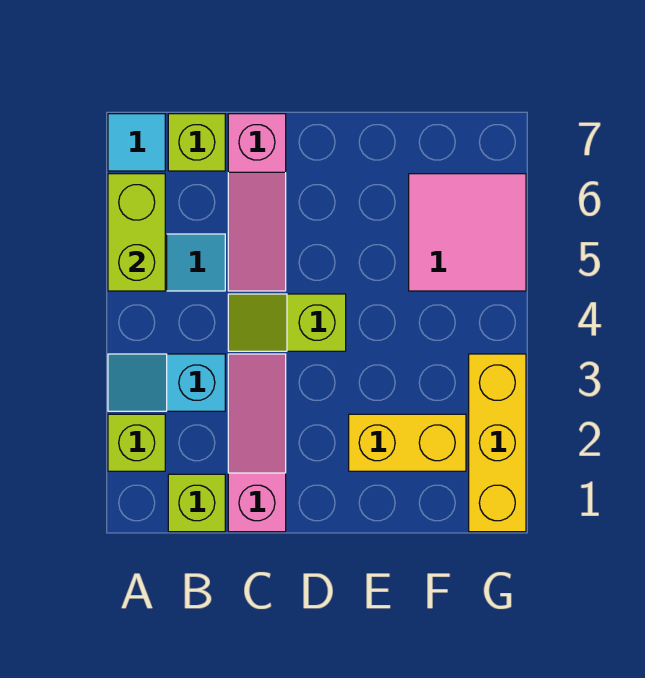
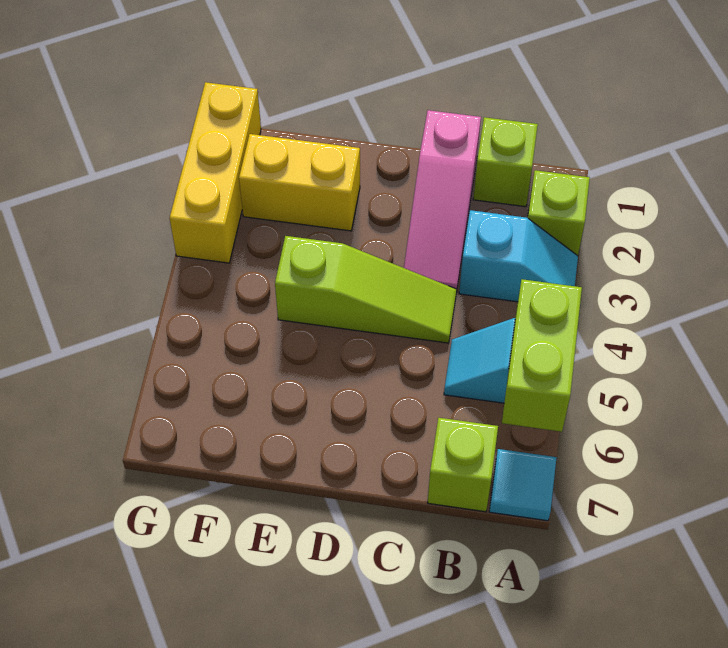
lime slope C4:D4 level 1 top D -> lime slope C4:E4 level 1 top E
pink slope C5:C7 level 1 top 7 -> none
pink tile F5:G6 level 1 -> none

